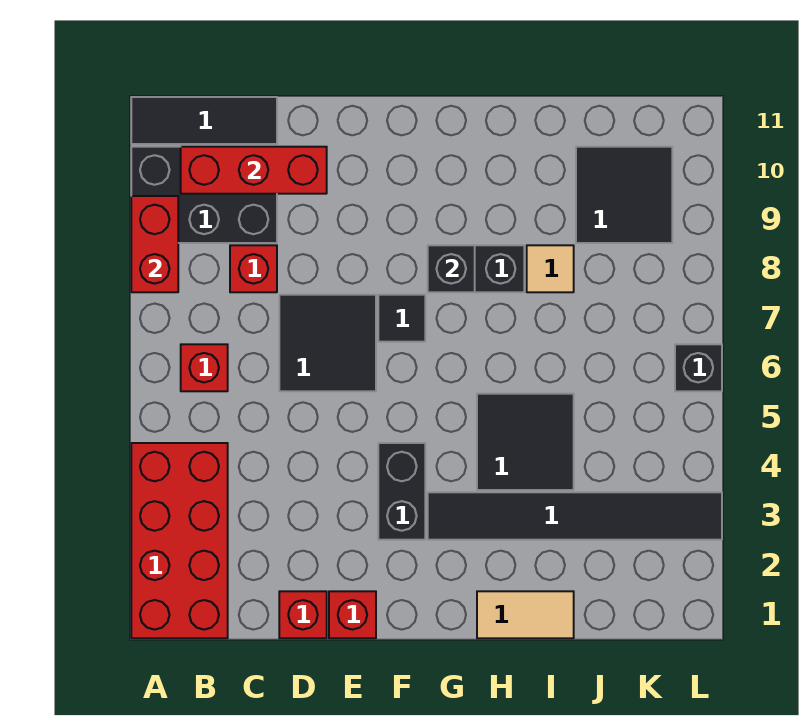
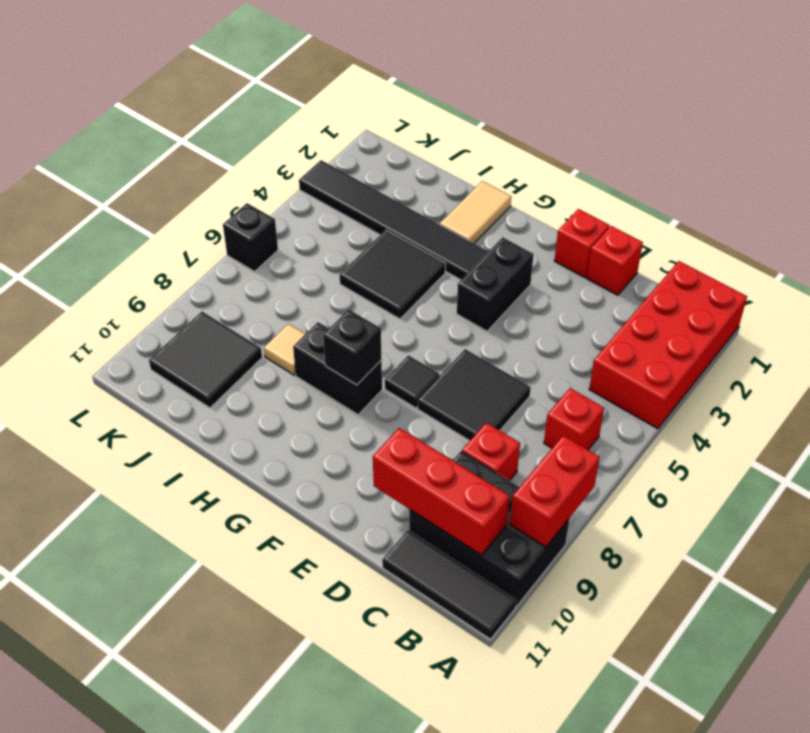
tan tile H1:I1 level 1 -> tan tile H1:H2 level 1

